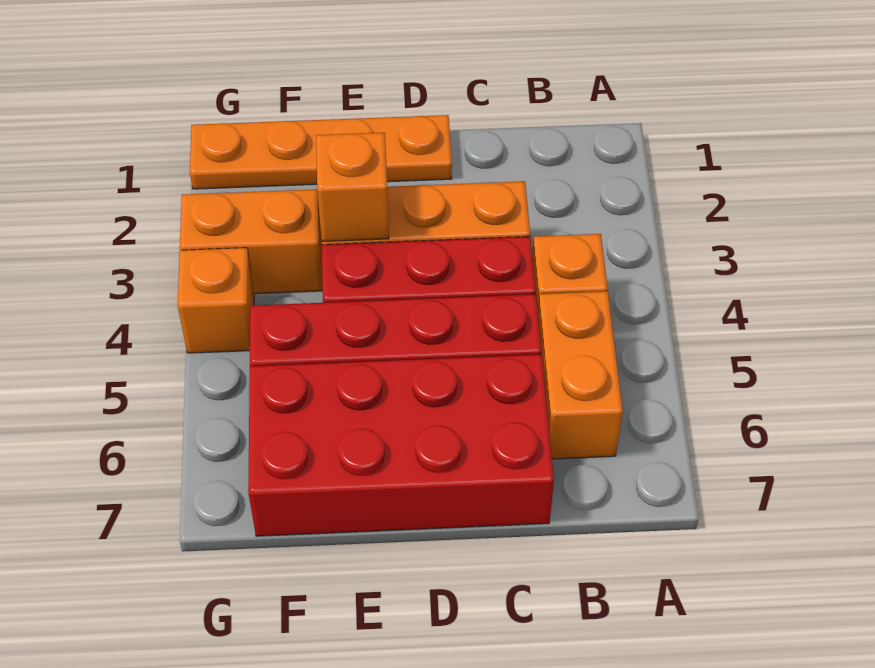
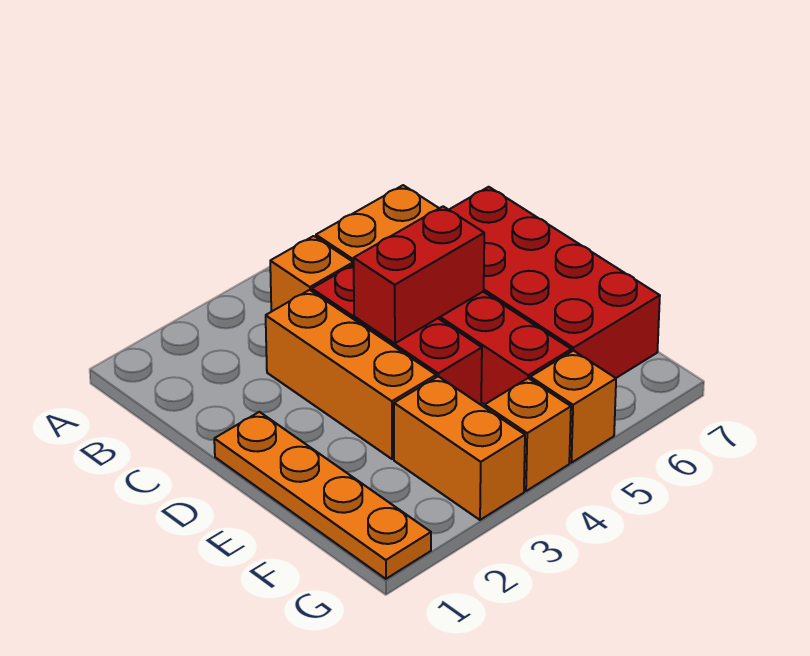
none -> red brick D4:D5 level 2
orange brick E3 level 2 -> orange brick G5 level 1

